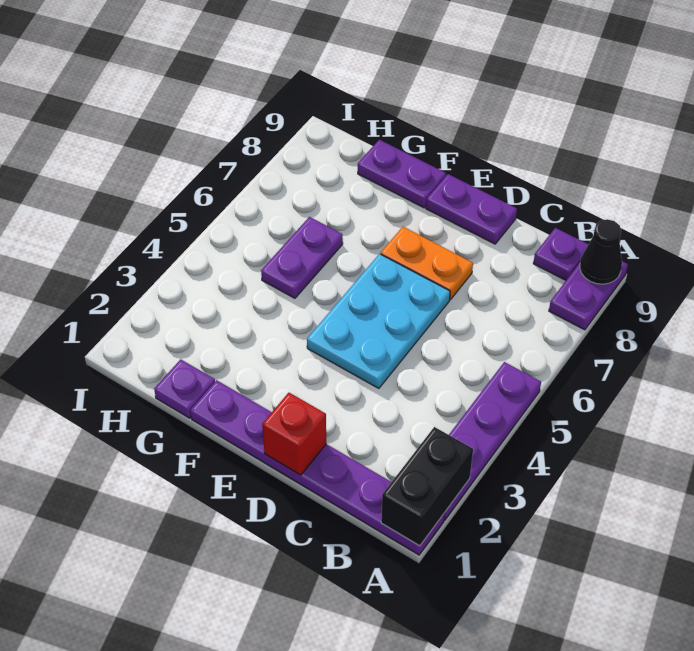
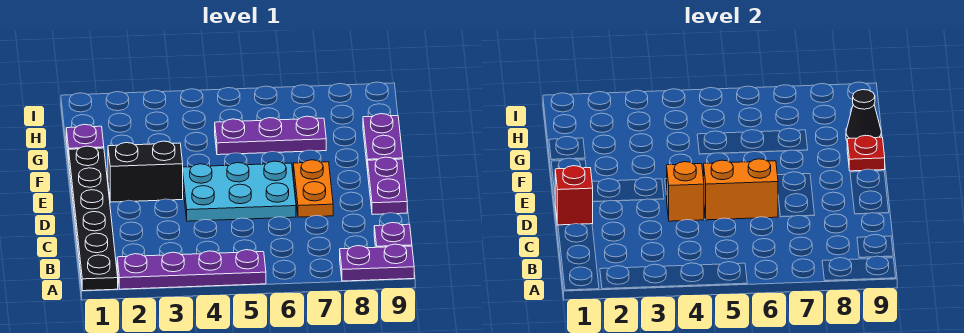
purple plate A1:F1 level 1 -> black plate A1:F1 level 1
black brick A1:A2 level 2 -> black brick E2:E3 level 1
black cone A9 level 2 -> black cone G9 level 2
none -> orange brick D4 level 2
none -> orange brick D5:D6 level 2
none -> red plate F9 level 2
purple plate G5:G6 level 1 -> purple plate G5:G7 level 1

